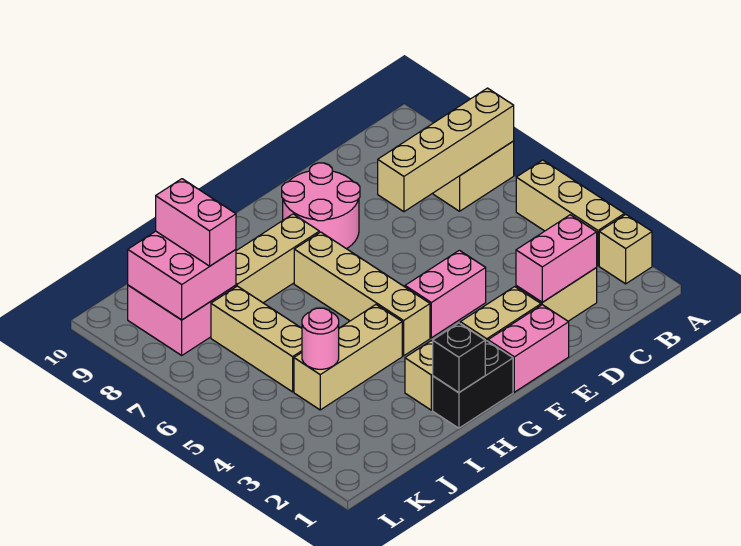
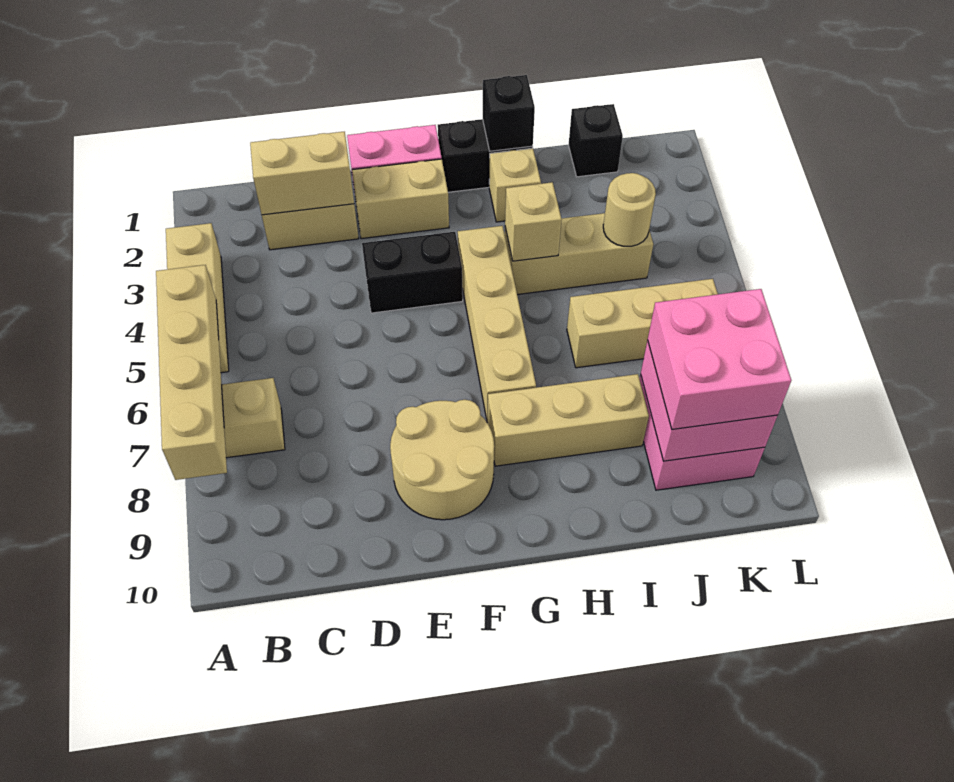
tan brick A2 level 1 -> tan brick H4 level 2
tan brick A7:D7 level 2 -> tan brick A5:A8 level 2
pink brick C2:D2 level 2 -> tan brick C2:D2 level 2
pink brick E4:F4 level 1 -> black brick E4:F4 level 1
pink round brick E8:F9 level 1 -> tan round brick E8:F9 level 1
none -> black brick J1 level 1
pink round brick J4 level 2 -> tan round brick J4 level 2
tan brick J5:J7 level 1 -> tan brick I6:K6 level 1
pink brick J8:J9 level 3 -> pink brick J8:K9 level 3

